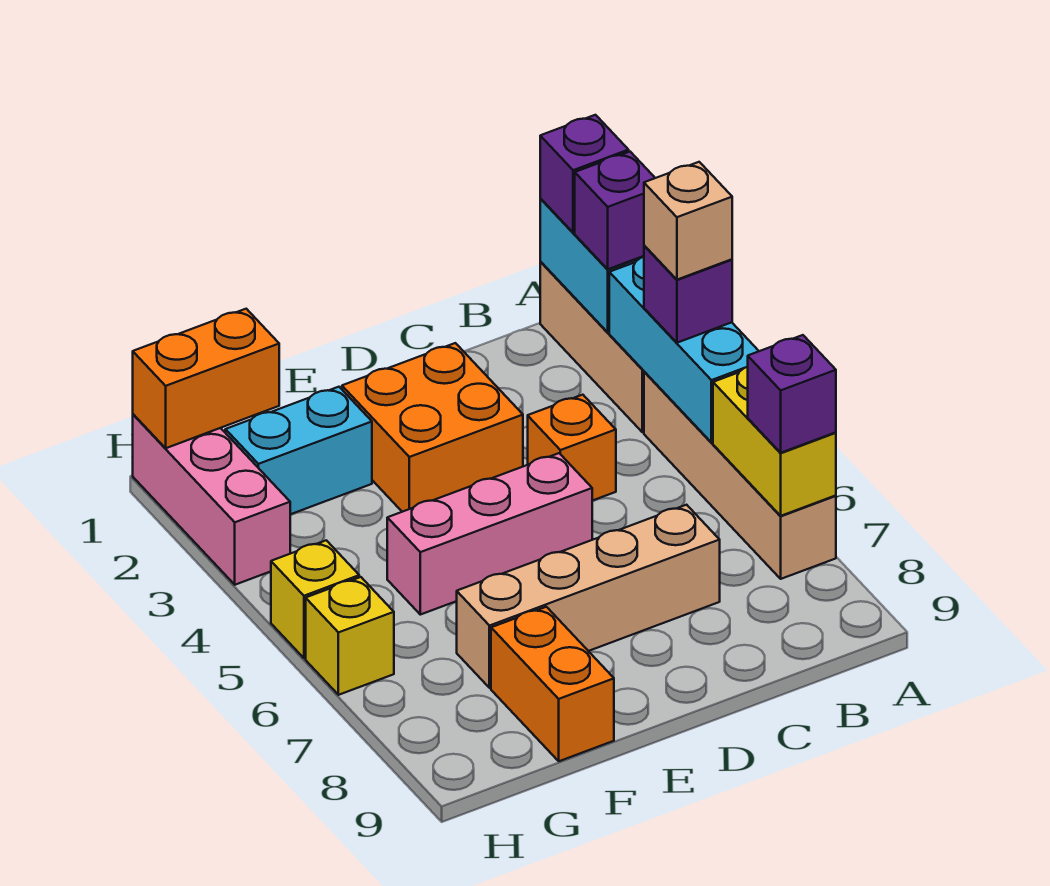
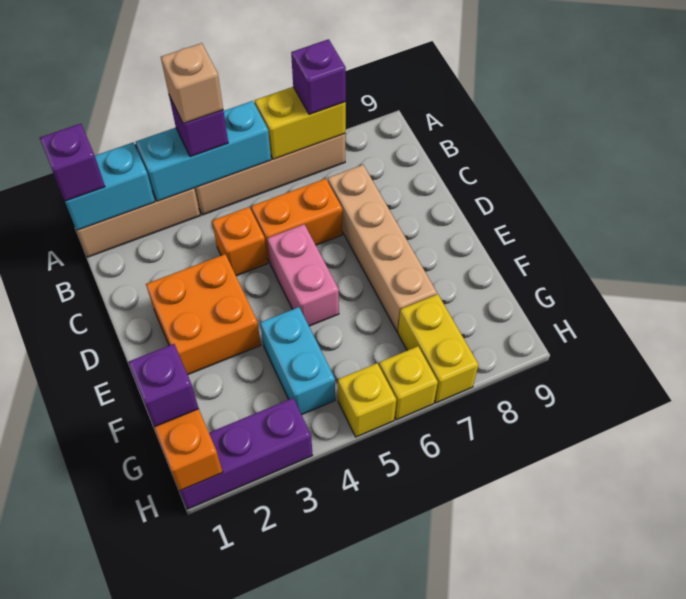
purple brick A2 level 3 -> purple brick G1 level 3
pink brick D5:F5 level 1 -> pink brick D5:E5 level 1
cyan brick F2:G2 level 1 -> cyan brick F4:G4 level 1
orange brick F8:F9 level 1 -> orange brick C5:C6 level 1
none -> yellow brick G7:H7 level 1
pink brick H1:H3 level 1 -> purple brick H1:H3 level 1

